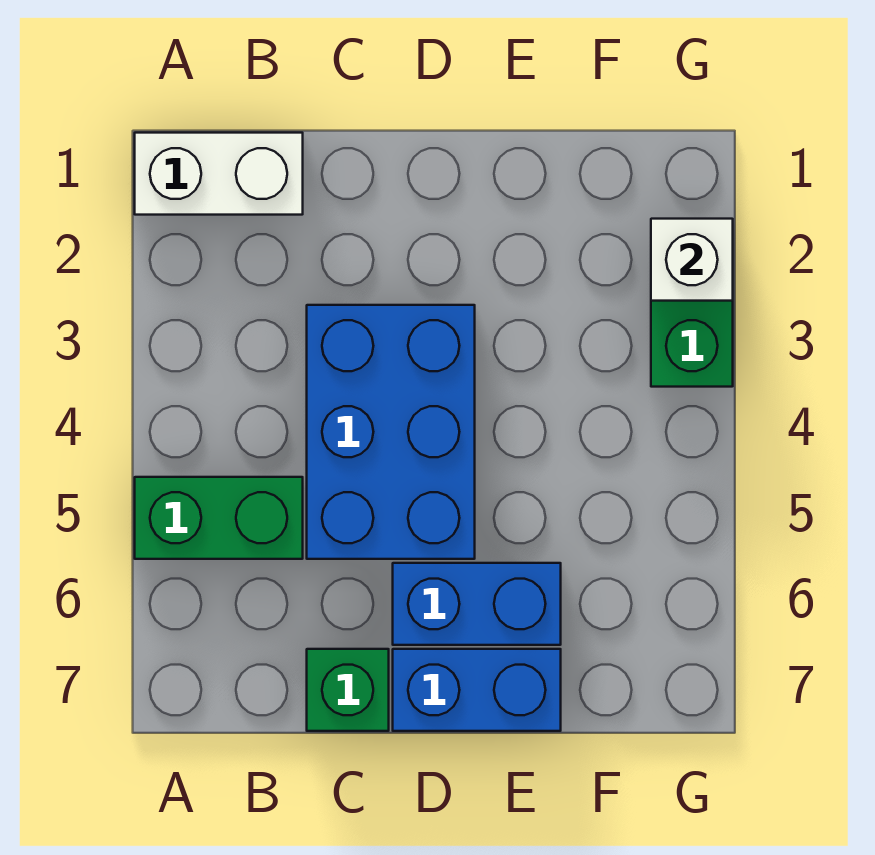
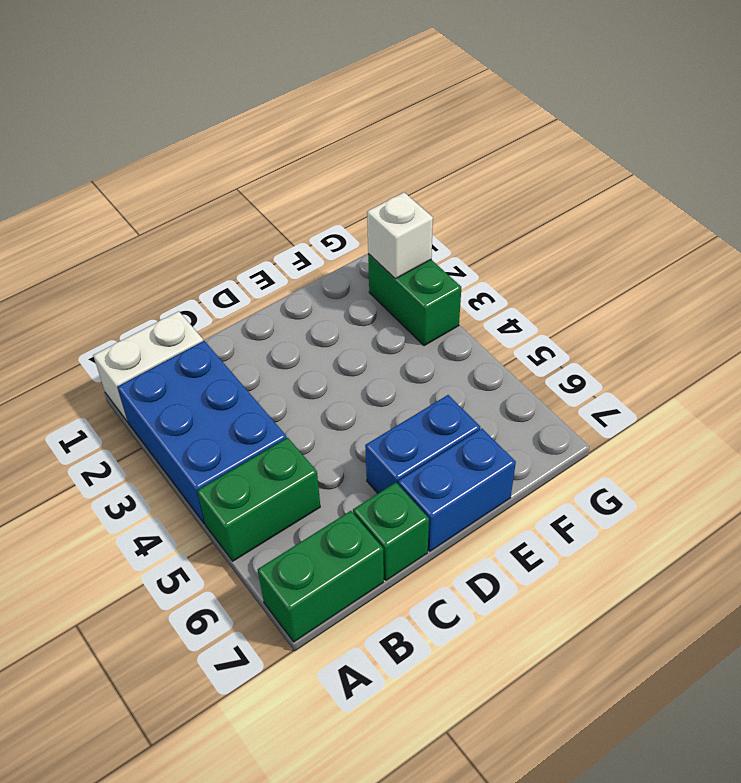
none -> green brick A7:B7 level 1
blue brick C3:D5 level 1 -> blue brick A2:B4 level 1

